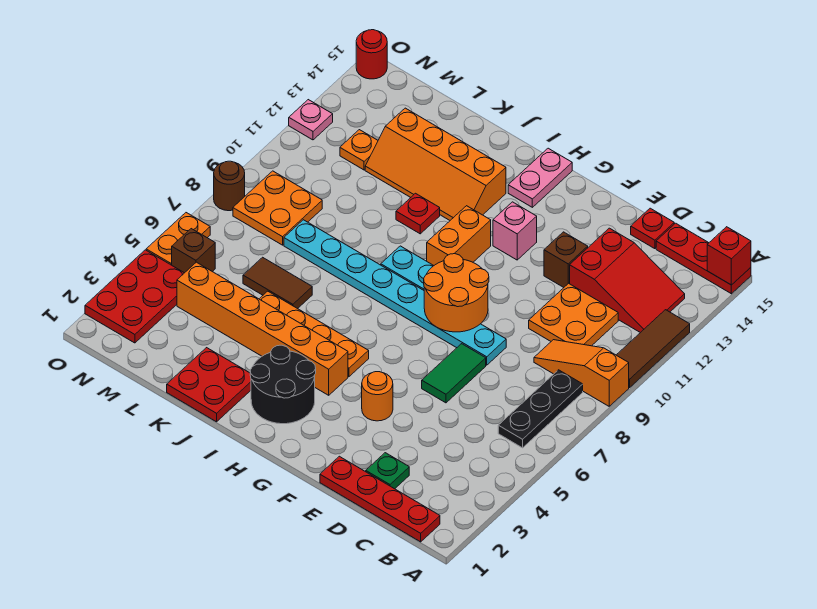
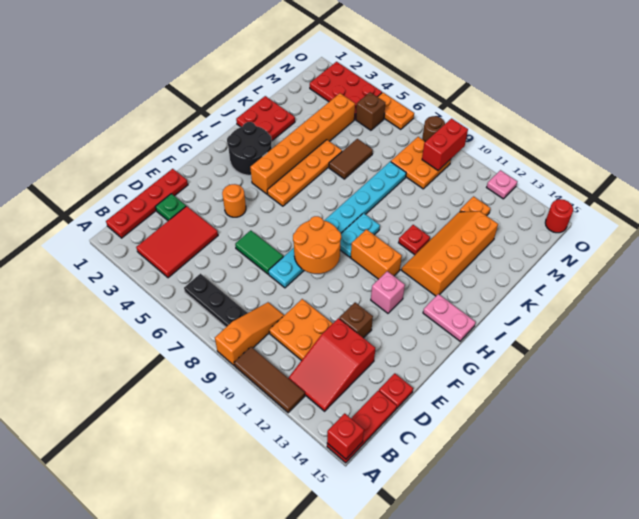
none -> red tile B3:D4 level 1
none -> red brick N9:O9 level 2

